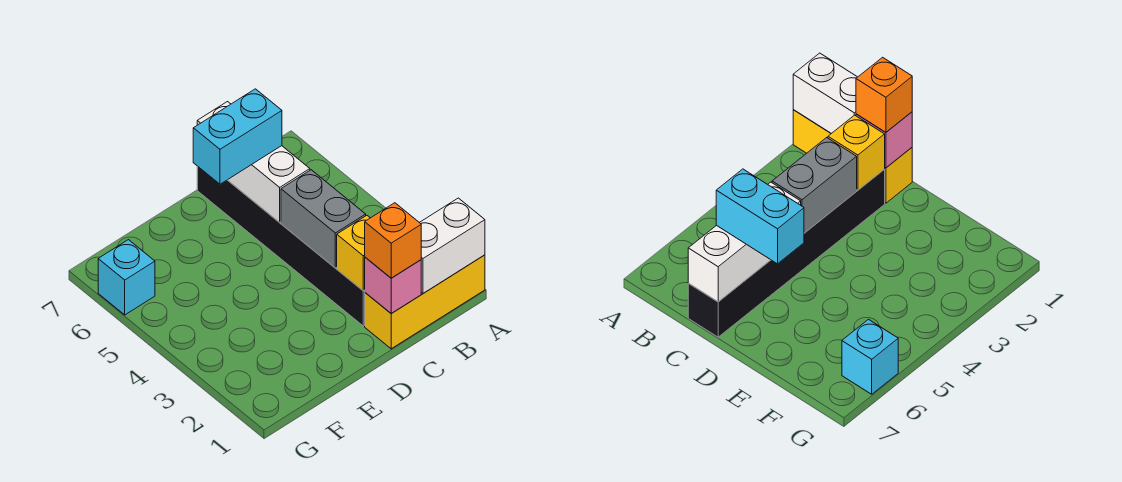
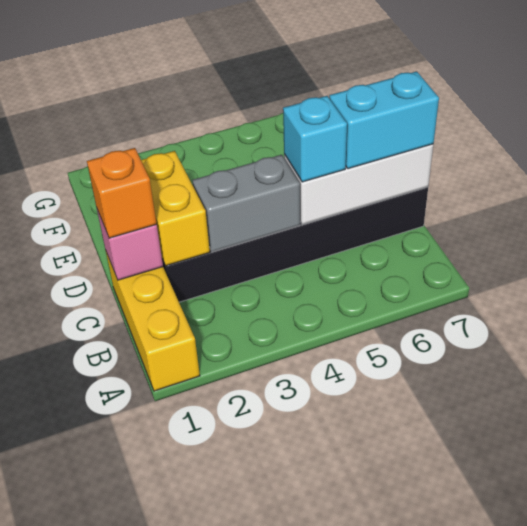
white brick A1:B1 level 2 -> none
yellow brick C2 level 2 -> yellow brick C2:D2 level 2
cyan brick C6:D6 level 3 -> cyan brick C6:C7 level 3
cyan brick G6 level 1 -> cyan brick C5 level 3

